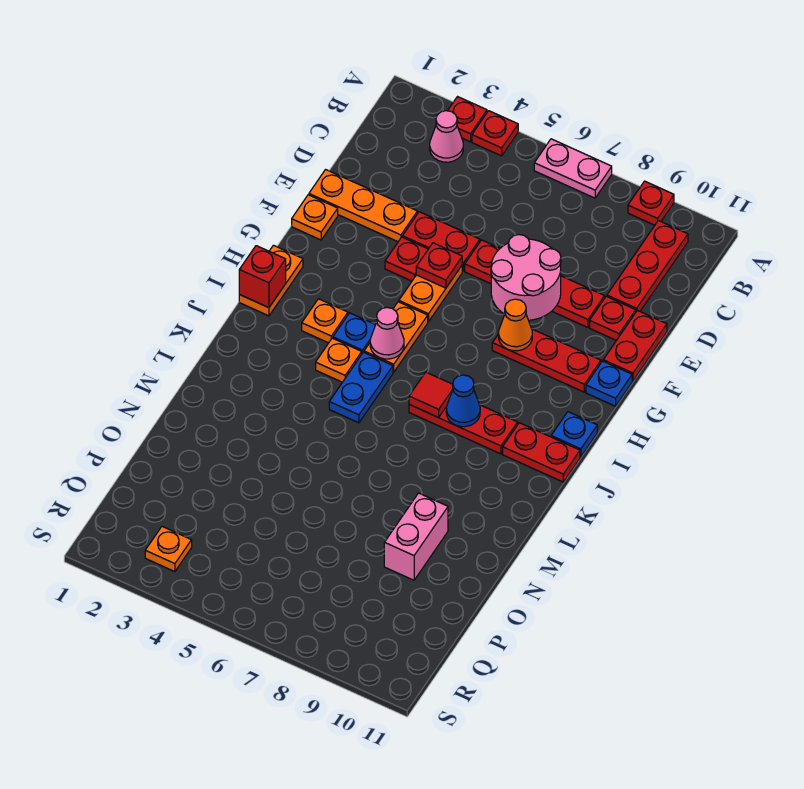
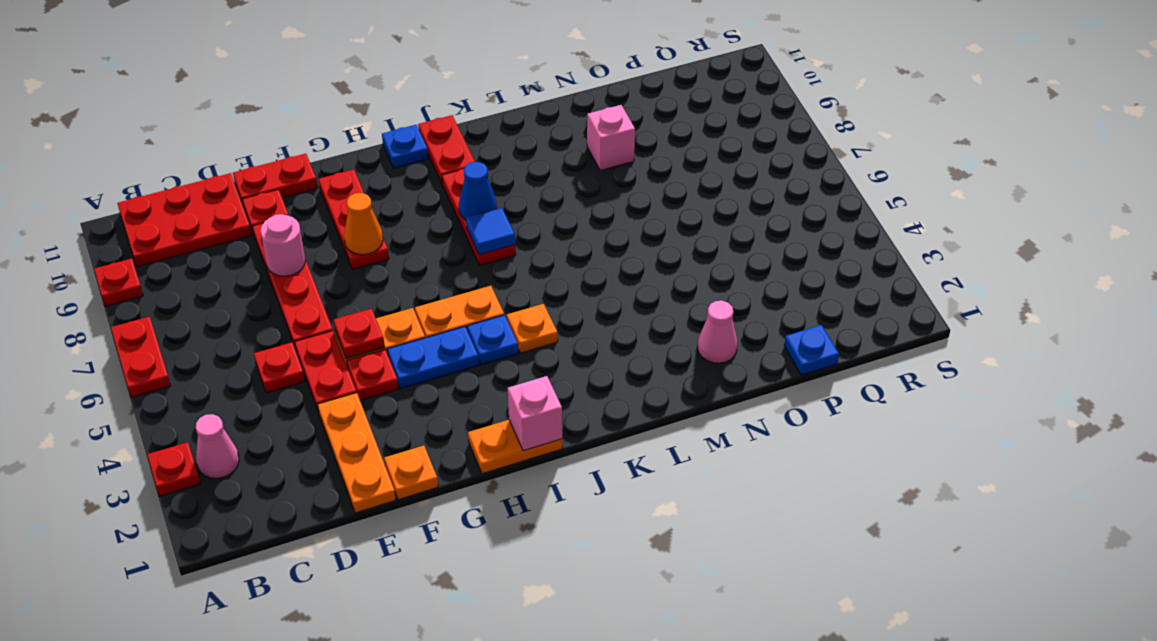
red plate A4 level 1 -> red plate D5 level 1
pink plate A6:A7 level 1 -> red plate A6:A7 level 1
red plate B10:D10 level 1 -> red plate B10:D11 level 1
pink round brick E7:F8 level 2 -> pink round brick E8 level 2
blue plate G11 level 1 -> blue plate P1 level 1
red brick I1 level 2 -> pink brick I1 level 2
orange plate I3 level 1 -> none
pink cone I5 level 2 -> pink cone N2 level 1
blue plate J5:K5 level 1 -> blue plate G4:H4 level 1
red tile J7 level 2 -> blue tile J7 level 2
pink brick N9:O9 level 1 -> pink brick N9 level 1
orange plate R3 level 1 -> none

